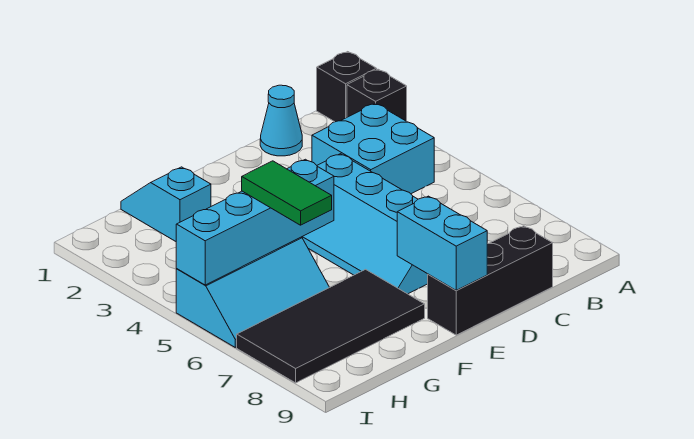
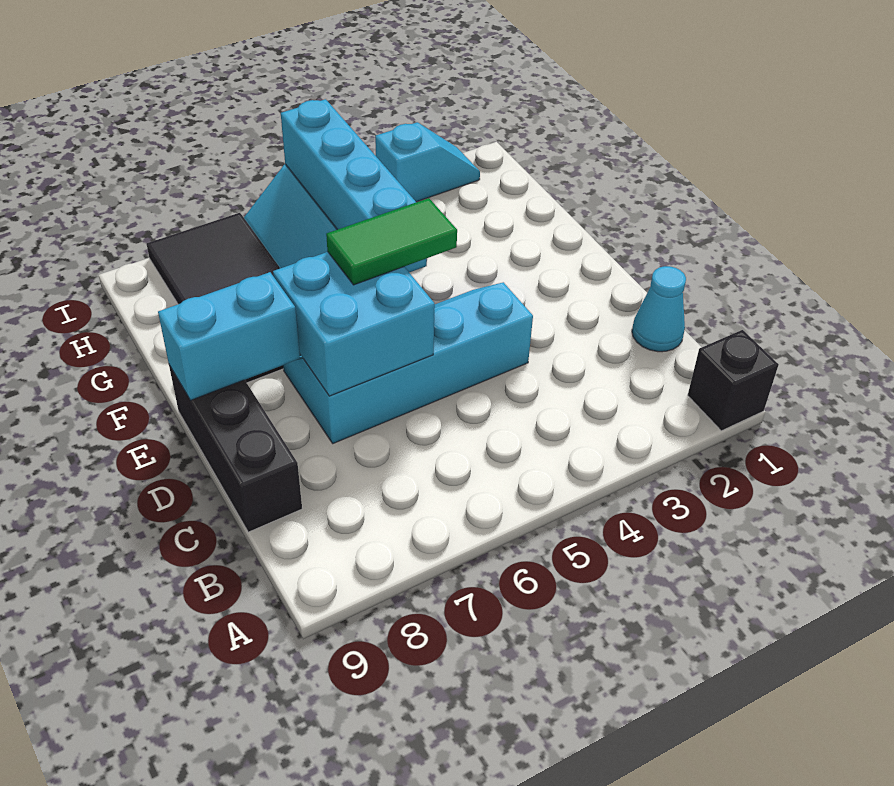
black brick A2 level 1 -> none
cyan brick B3:C4 level 1 -> cyan brick D6:E7 level 2
cyan slope G1:G2 level 1 top 2 -> cyan slope I2:I3 level 1 top 3
green tile G5:G6 level 3 -> green tile E5:E6 level 3

